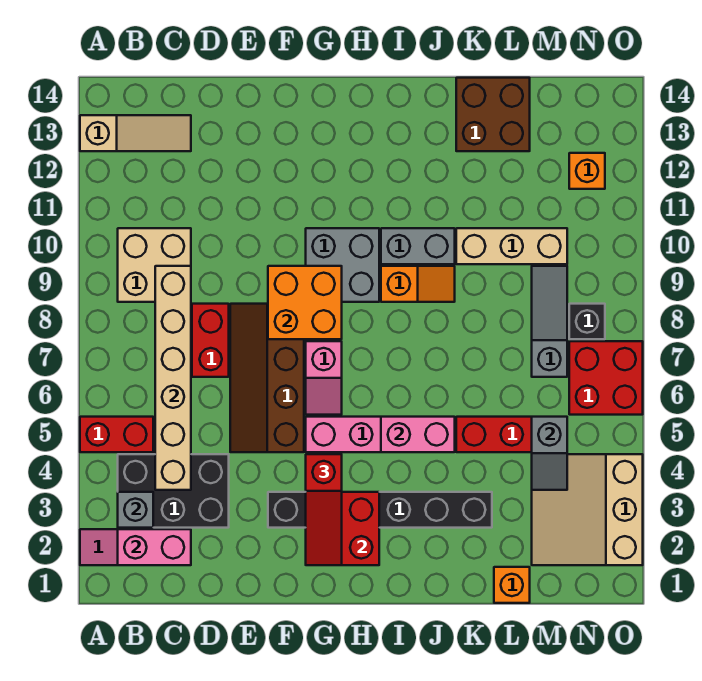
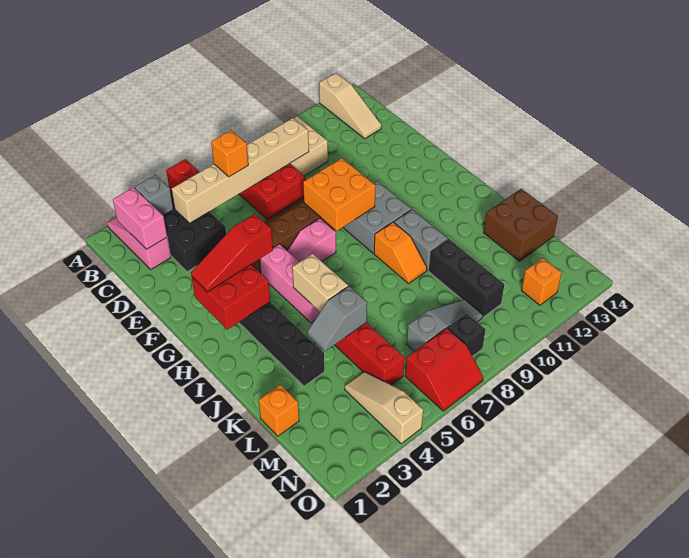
none -> orange brick C6 level 3
pink brick I5:J5 level 2 -> tan brick I5:J5 level 2
tan brick K10:M10 level 1 -> black brick K10:M10 level 1
tan slope M2:O4 level 1 top O -> tan slope M4:O4 level 1 top O
grey slope M4:M5 level 2 top 5 -> grey slope K4:K5 level 2 top 5
red brick N6:O7 level 1 -> red slope N6:O7 level 1 top N

